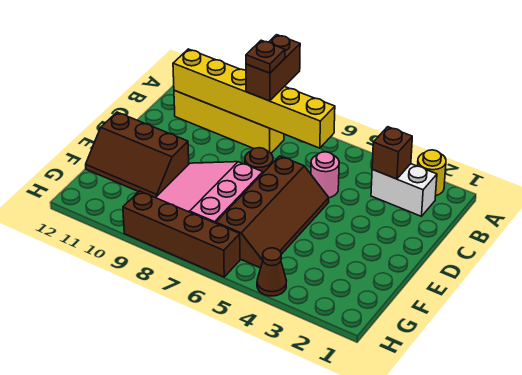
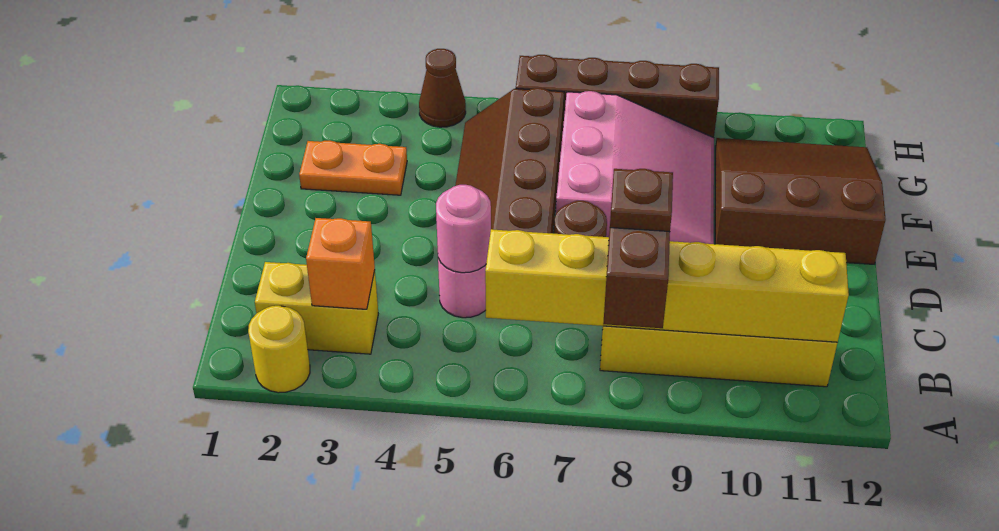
white brick B2:B3 level 1 -> yellow brick B2:B3 level 1
brown brick B3 level 2 -> orange brick B3 level 2
none -> pink round brick C5 level 2
brown slope E10:F12 level 1 top E -> brown slope E10:G12 level 1 top E
none -> orange plate F2:F3 level 1

